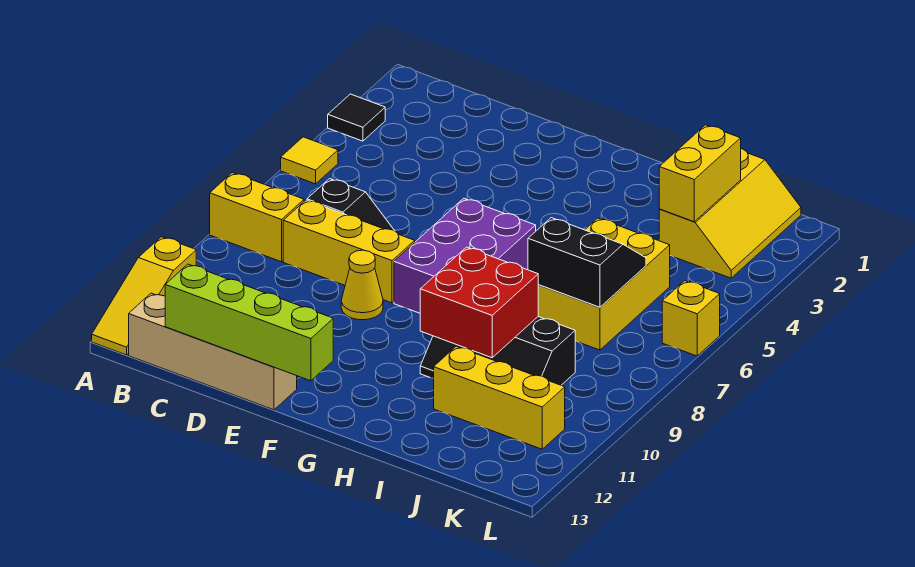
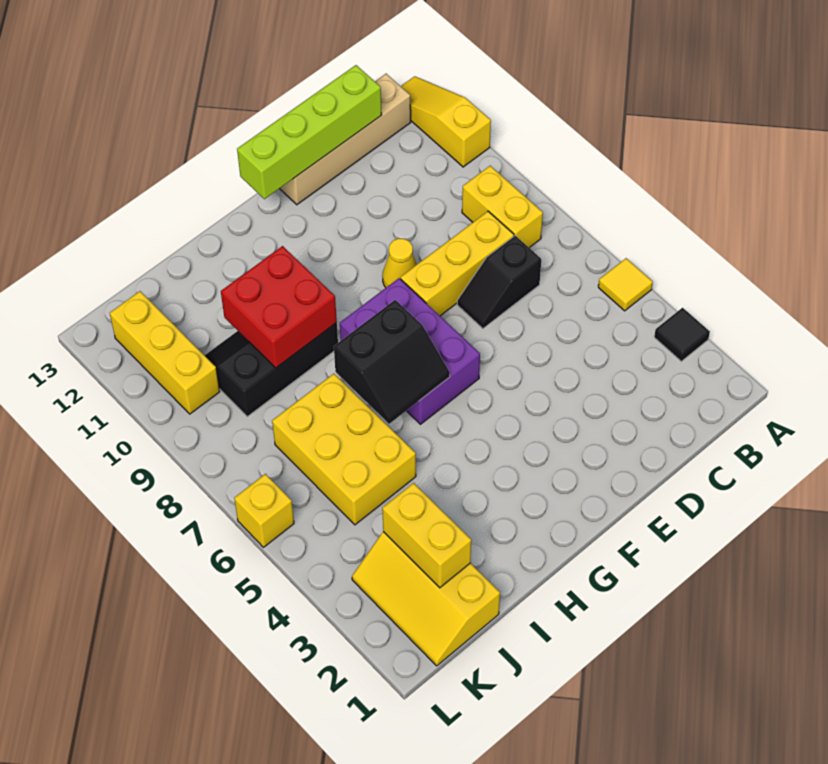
yellow brick A8:B8 level 1 -> yellow brick B8:B9 level 1
black slope I6:J7 level 2 top 7 -> black slope G6:H7 level 2 top 7
yellow brick I11:K11 level 1 -> yellow brick K10:K12 level 1

